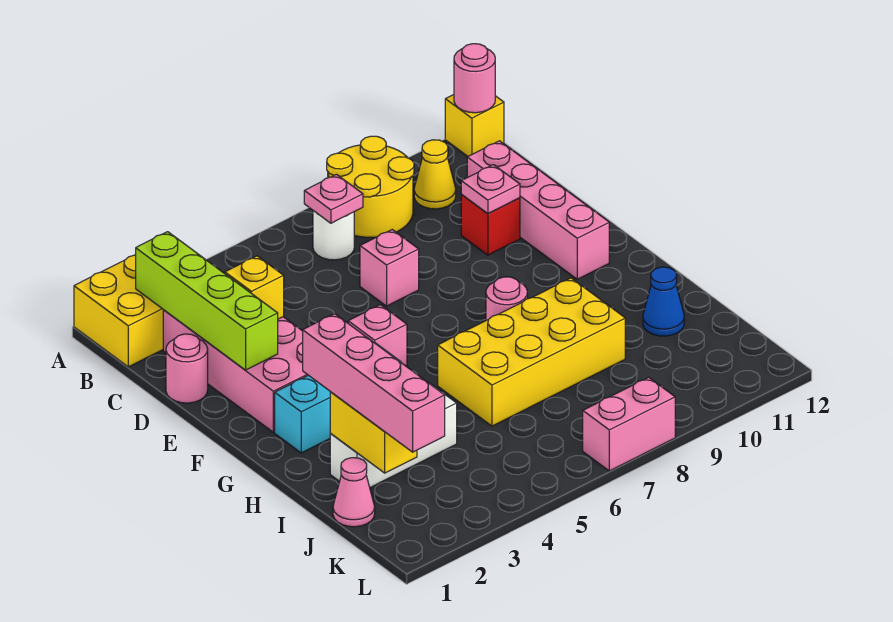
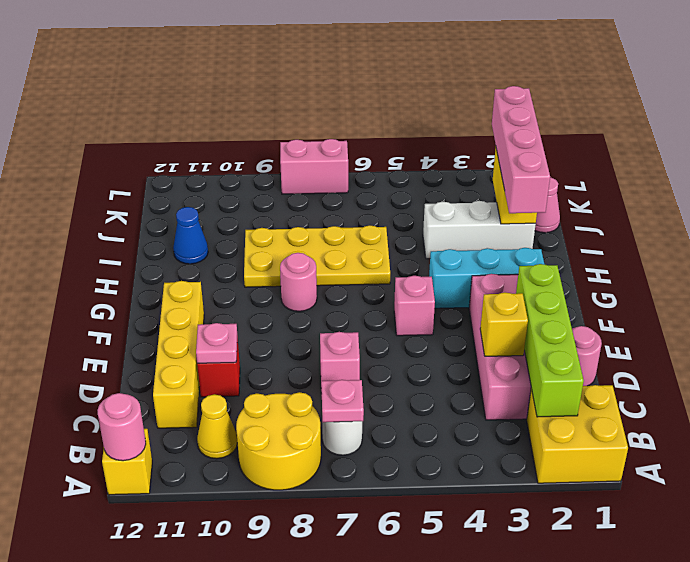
pink brick C11:F11 level 1 -> yellow brick C11:F11 level 1
yellow brick H6:I9 level 1 -> yellow plate H6:I9 level 1

